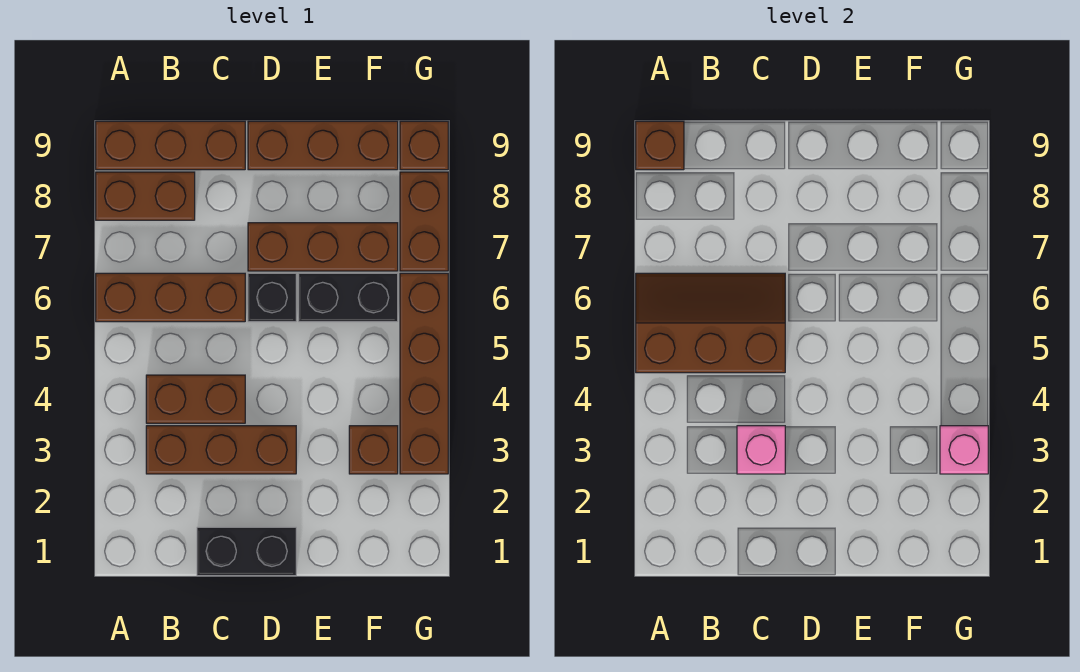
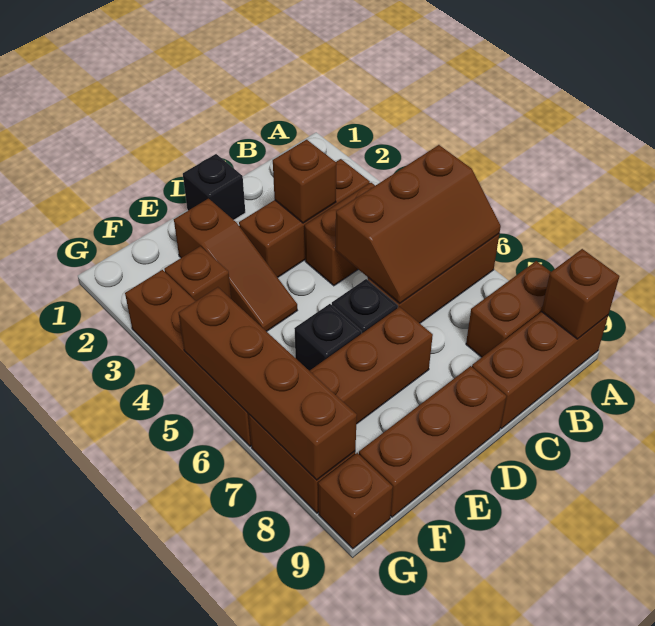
black brick C1:D1 level 1 -> black brick D1 level 1
pink brick C3 level 2 -> brown brick C3 level 2
none -> brown slope E2:E4 level 1 top 2
black brick E6:F6 level 1 -> black brick E6 level 1
pink brick G3 level 2 -> none
none -> brown brick G5:G8 level 2

